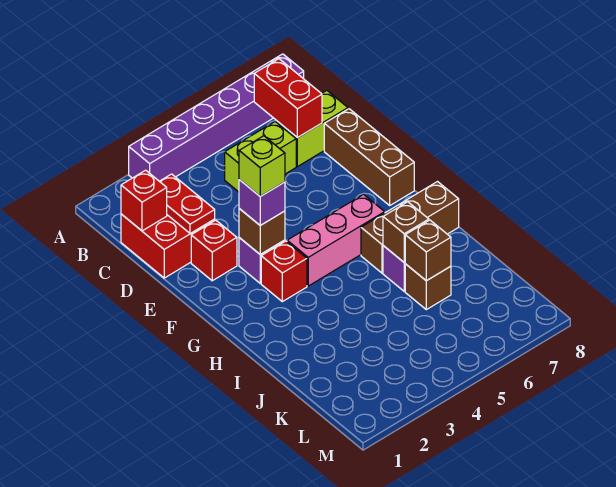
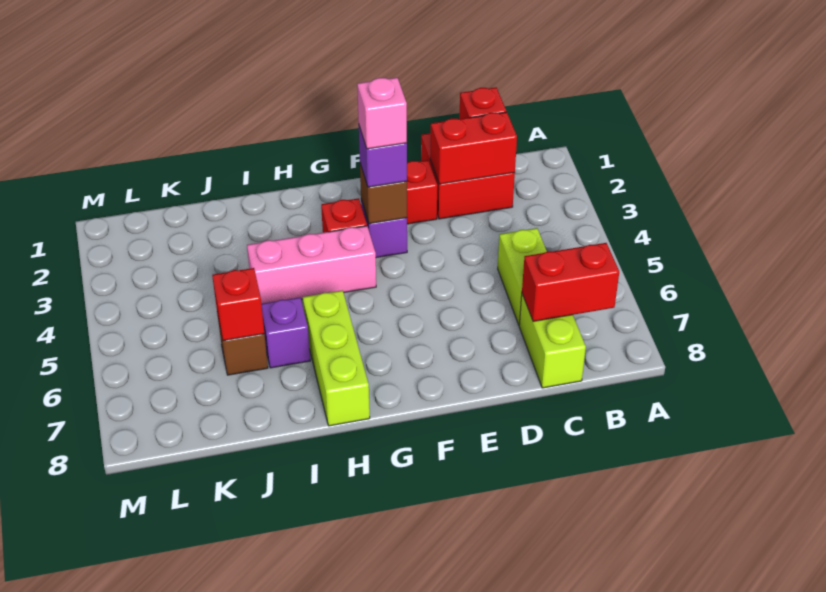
purple brick A3:A8 level 1 -> none
red plate C2:D2 level 2 -> red brick C2:D2 level 2
brown brick D8:F8 level 1 -> none
lime brick F3 level 4 -> pink brick F3 level 4
pink brick G4:G6 level 1 -> pink brick G4:I4 level 1
brown brick H6:H8 level 1 -> lime brick H6:H8 level 1
brown brick I6 level 2 -> none
brown brick J6 level 2 -> red brick J6 level 2

